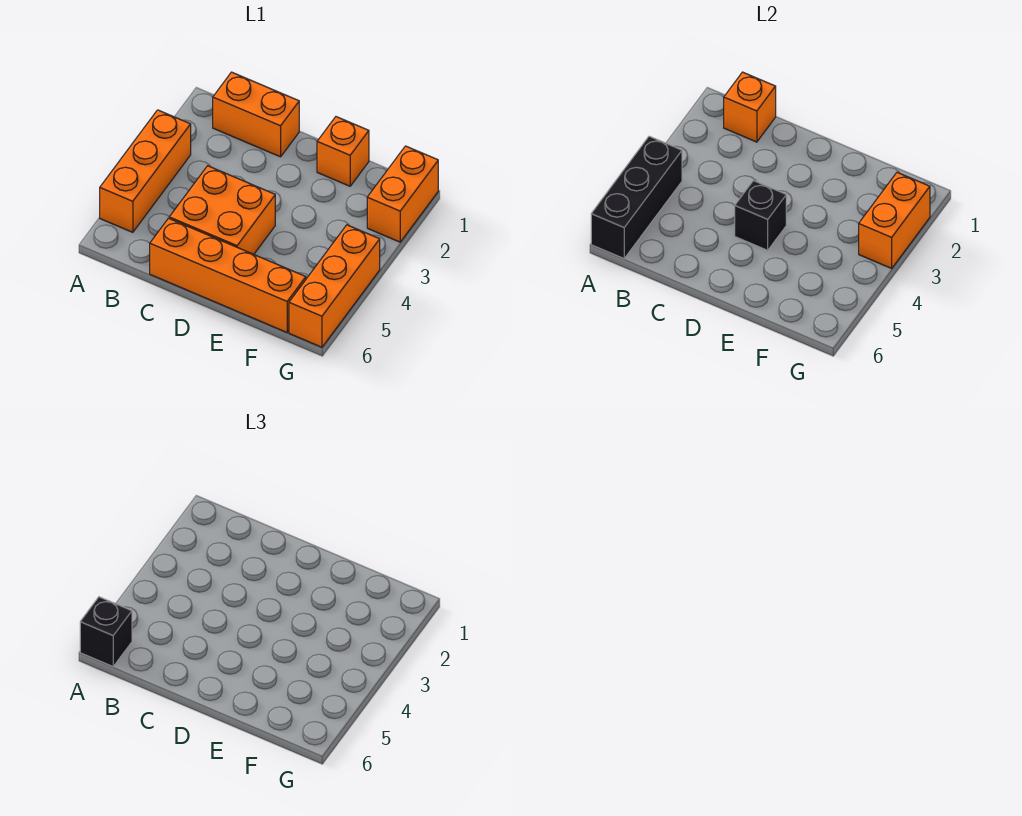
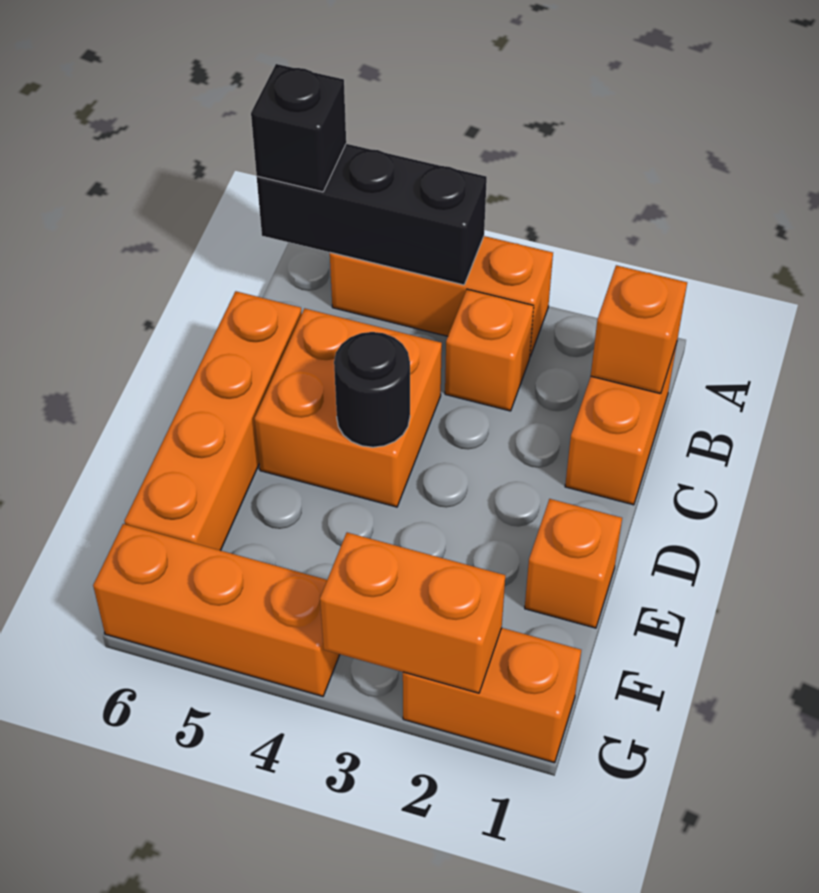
none -> orange brick B3 level 1
black brick D4 level 2 -> black round brick D4 level 2

